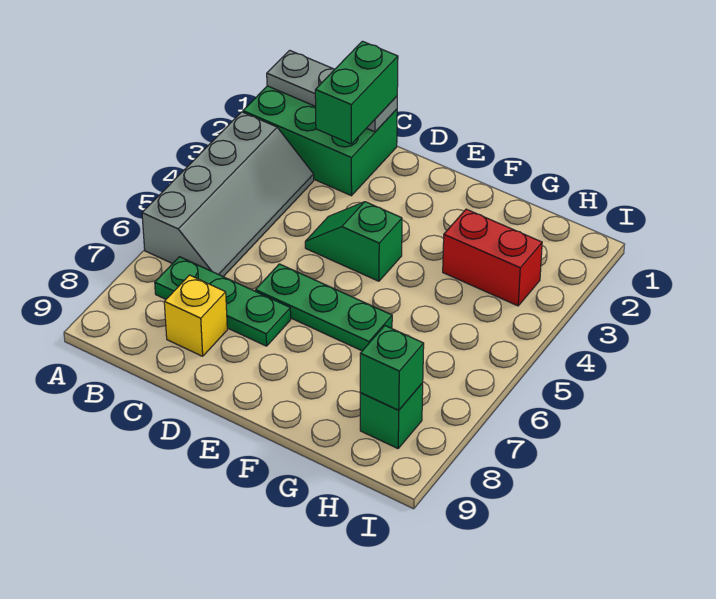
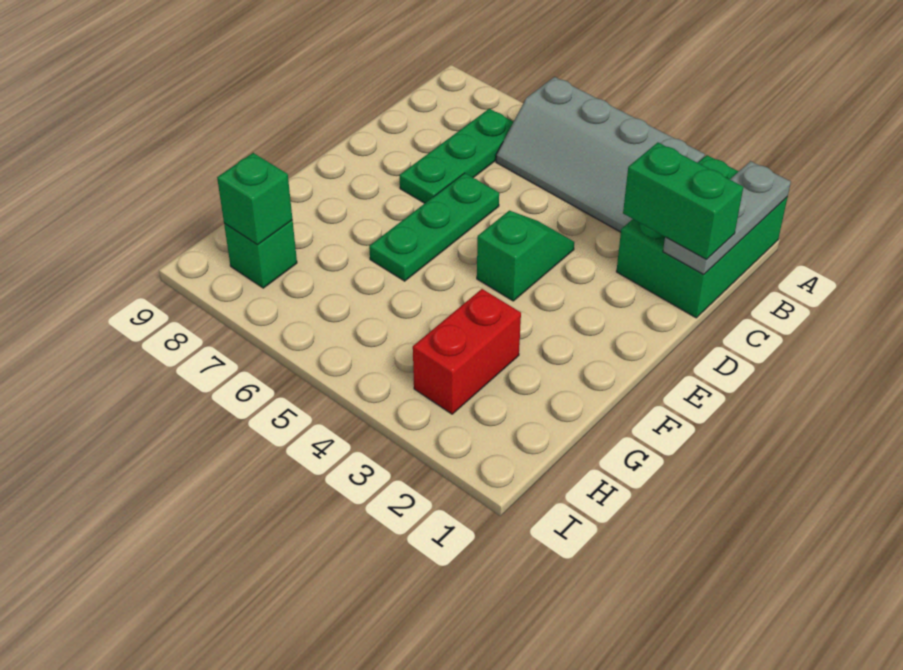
yellow brick C8 level 1 -> none

